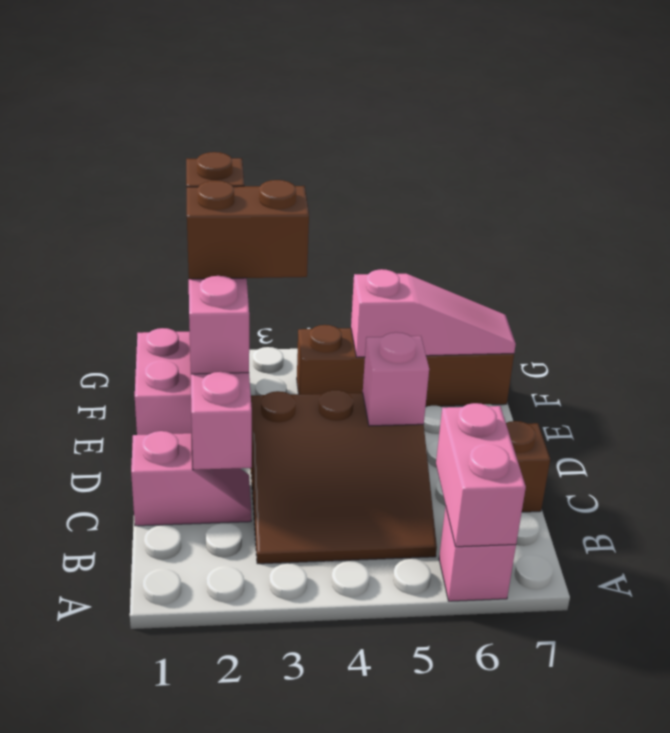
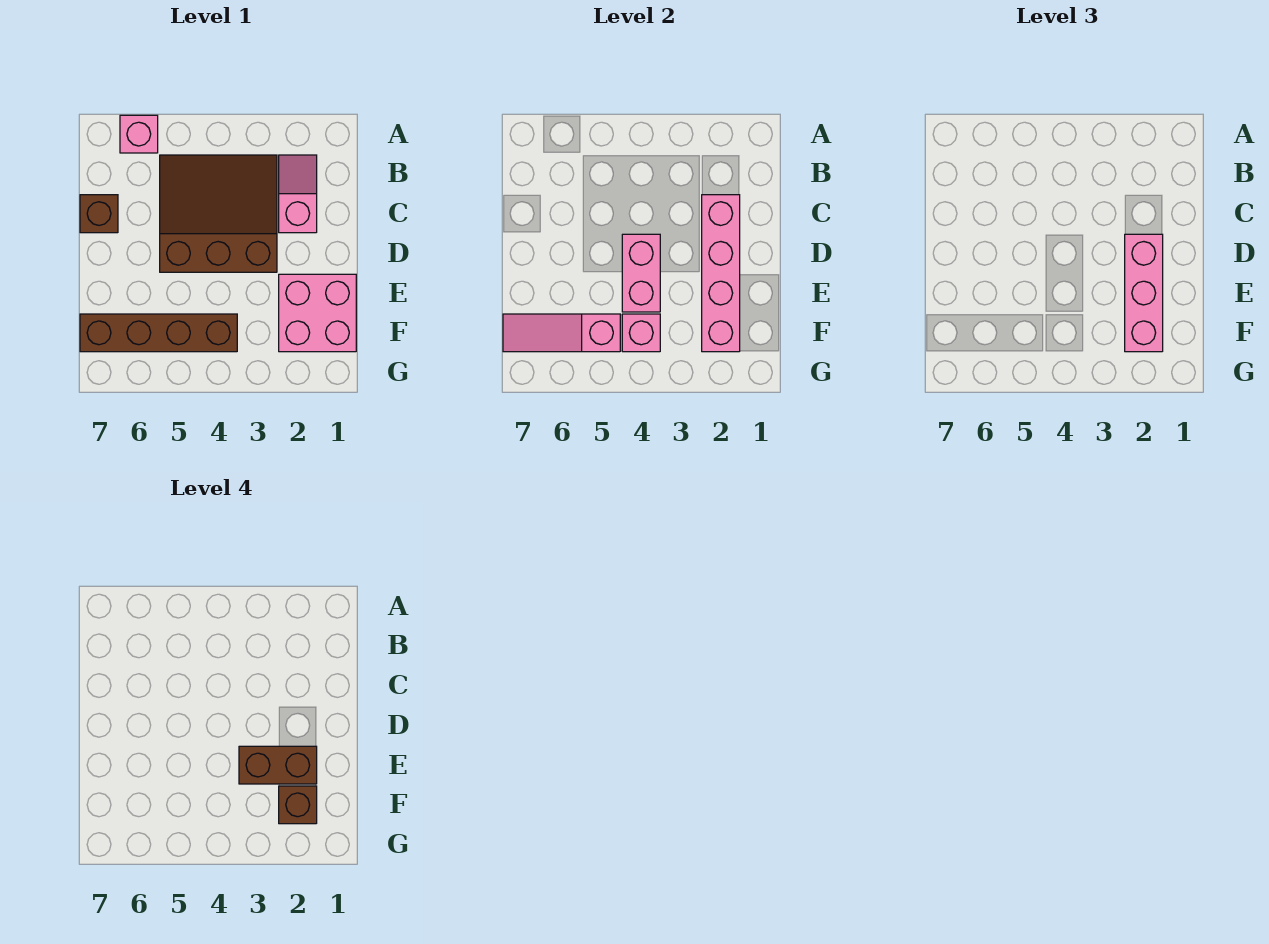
pink brick A6:B6 level 2 -> pink brick D4:E4 level 2
pink slope C1:C2 level 1 top 1 -> pink slope B2:C2 level 1 top C
pink brick D5 level 2 -> pink brick F4 level 2

